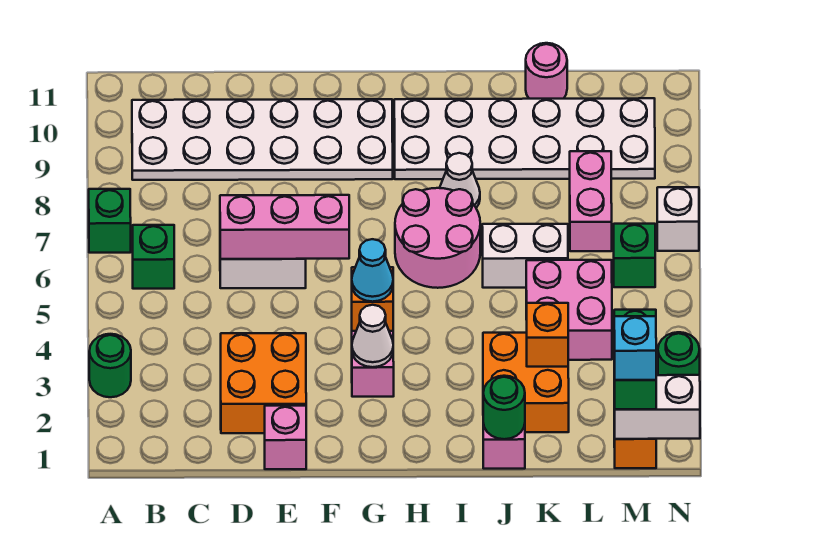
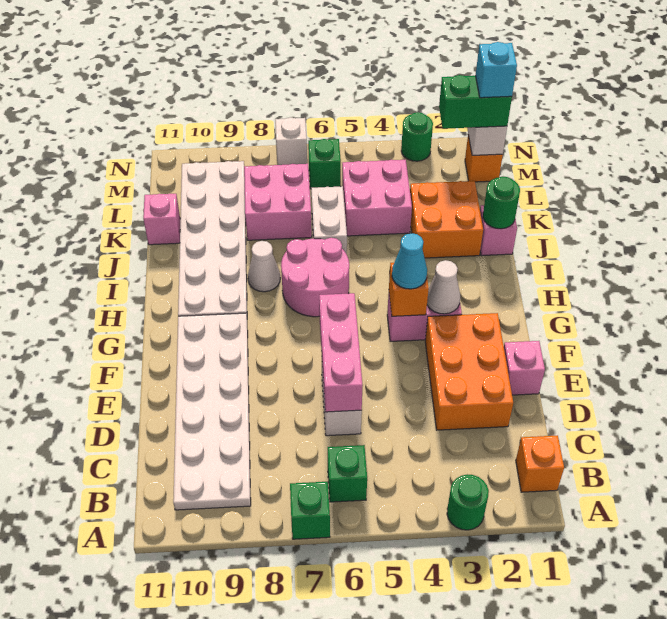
orange brick D2:E3 level 1 -> orange brick D2:F3 level 1
orange brick K3 level 2 -> orange brick B1 level 1
pink round brick K11 level 1 -> pink brick K11 level 1
pink brick L7:L8 level 1 -> pink brick K7:L8 level 1

